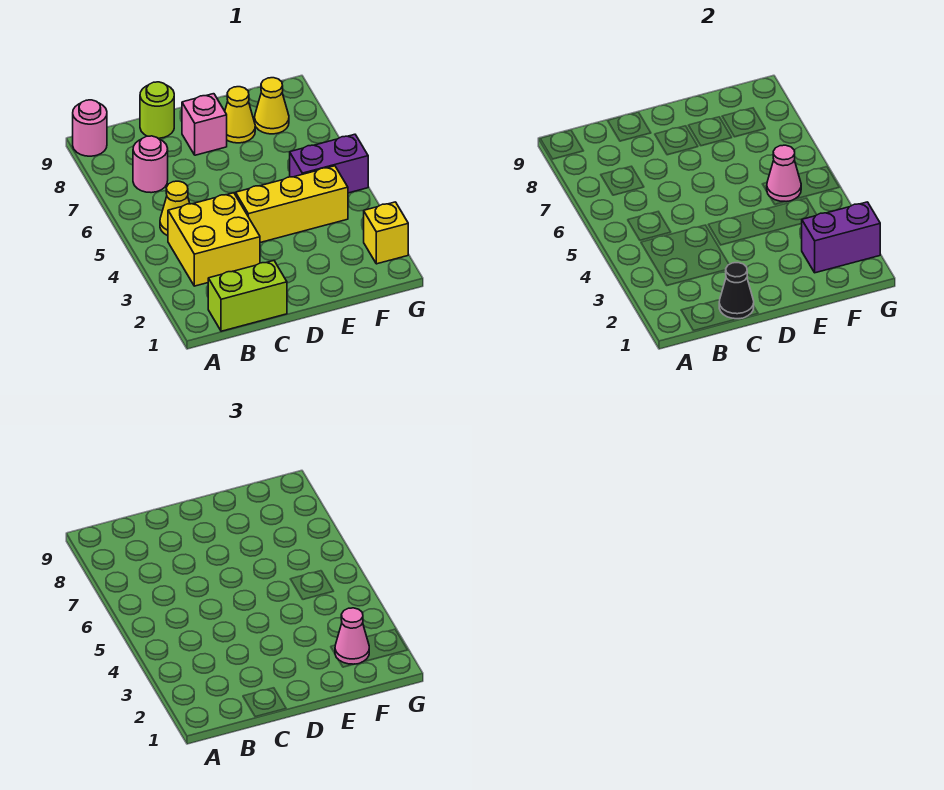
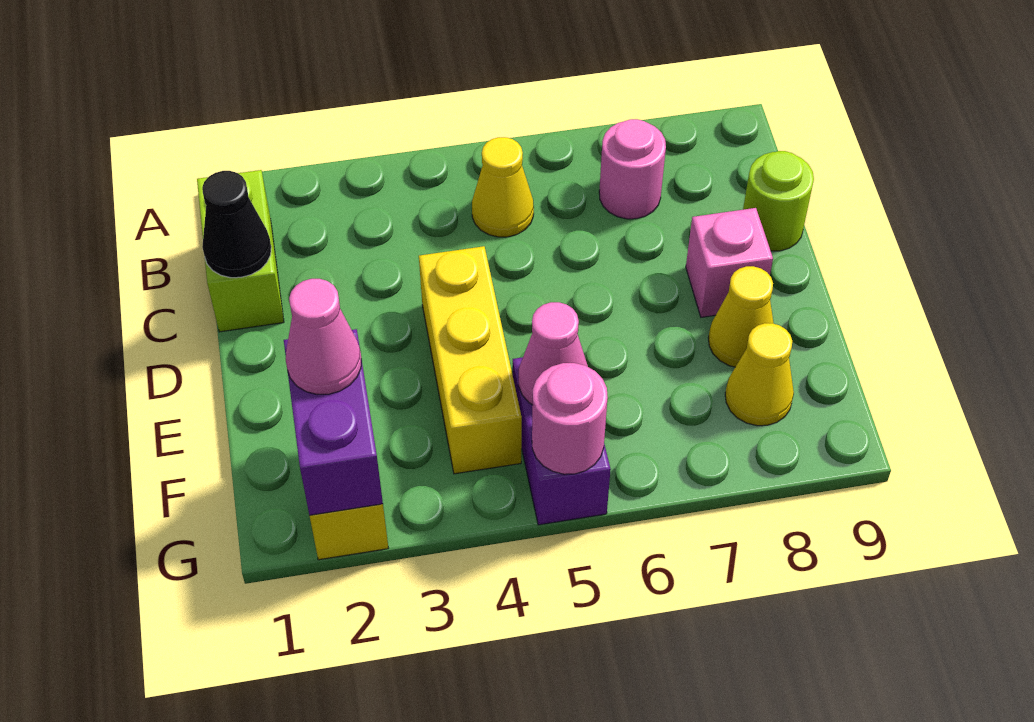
pink round brick A9 level 1 -> pink round brick G5 level 2
yellow brick B3:C4 level 1 -> none

